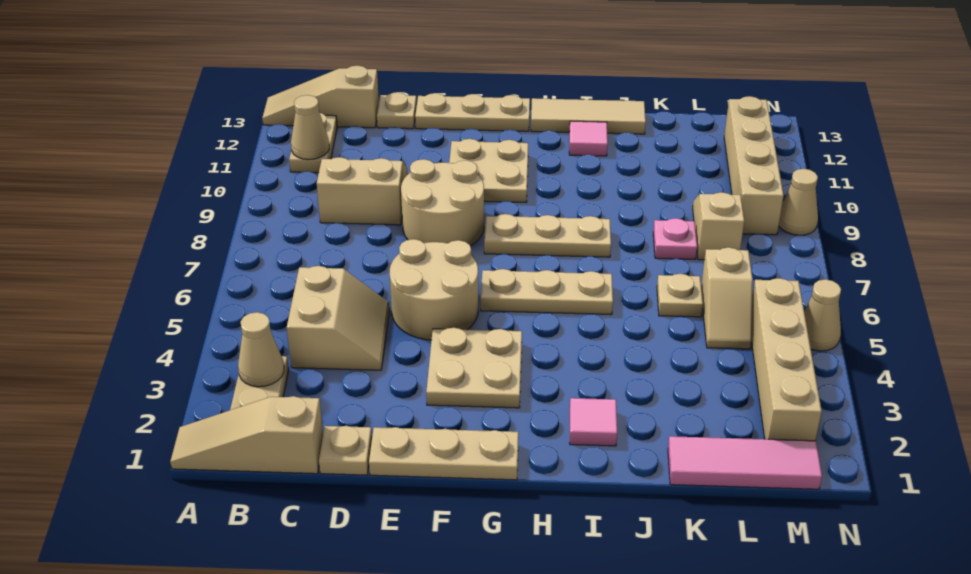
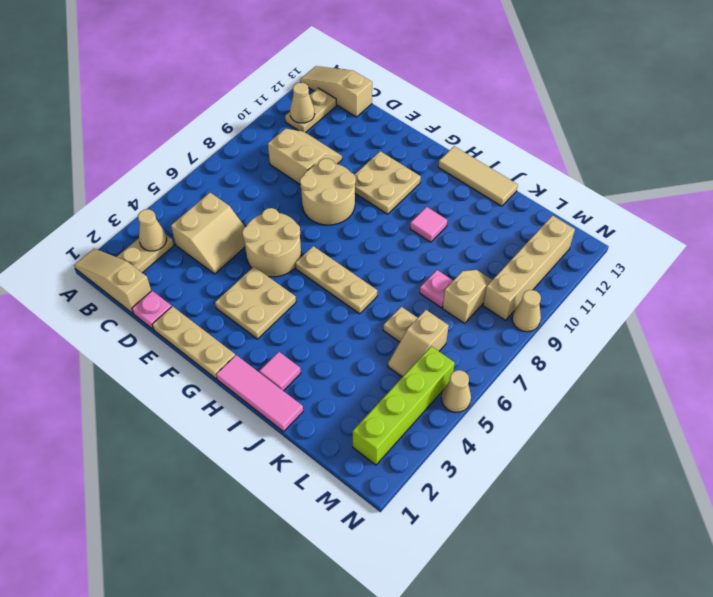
tan plate D1 level 1 -> pink plate D1 level 1
tan plate D13 level 1 -> none
tan plate E13:G13 level 1 -> none
tan plate G8:I8 level 1 -> none
pink tile I12 level 1 -> pink tile I10 level 1
pink tile K1:M1 level 1 -> pink tile H1:J1 level 1
tan brick M2:M5 level 1 -> lime brick M2:M5 level 1

